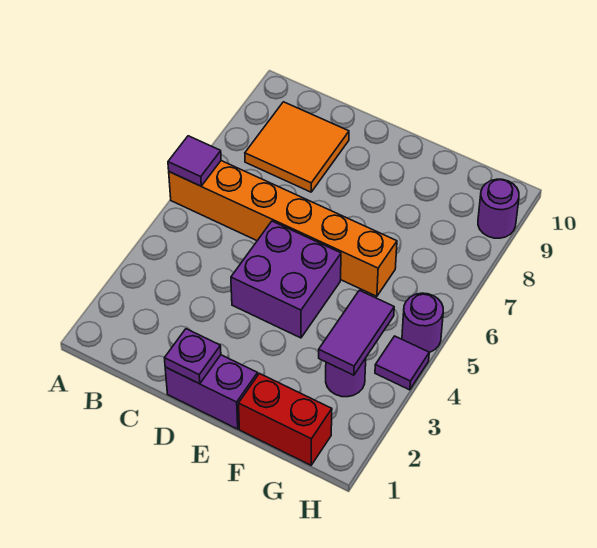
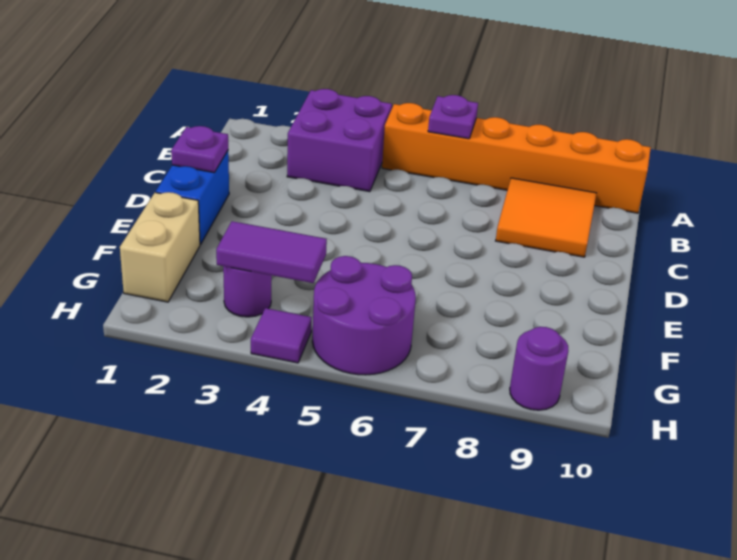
orange brick A6:F6 level 1 -> orange brick A5:A10 level 1
purple tile A6 level 2 -> purple plate A6 level 2
purple brick D1:E1 level 1 -> blue brick D1:E1 level 1
purple brick D4:E5 level 1 -> purple brick A3:B4 level 1
red brick F1:G1 level 1 -> tan brick F1:G1 level 1
purple round brick H5 level 1 -> purple round brick G5:H6 level 1

